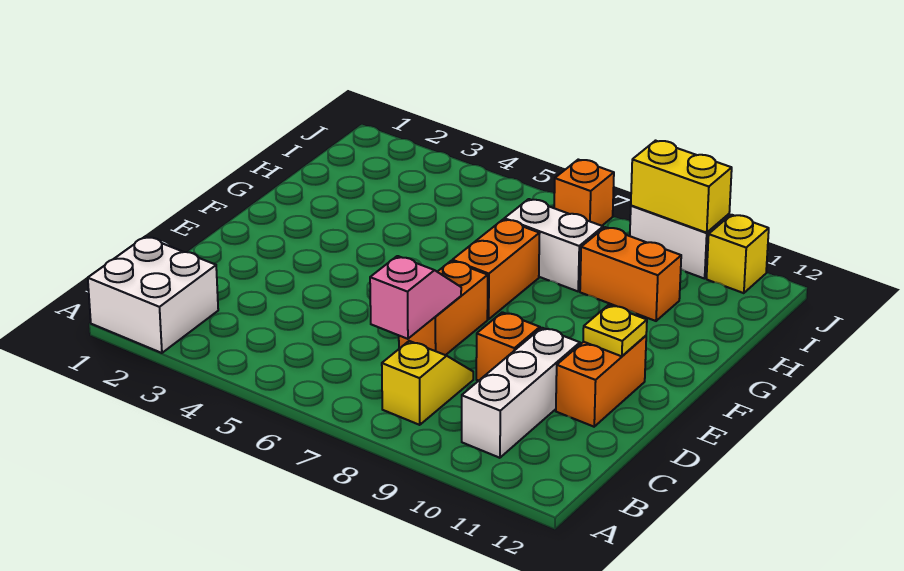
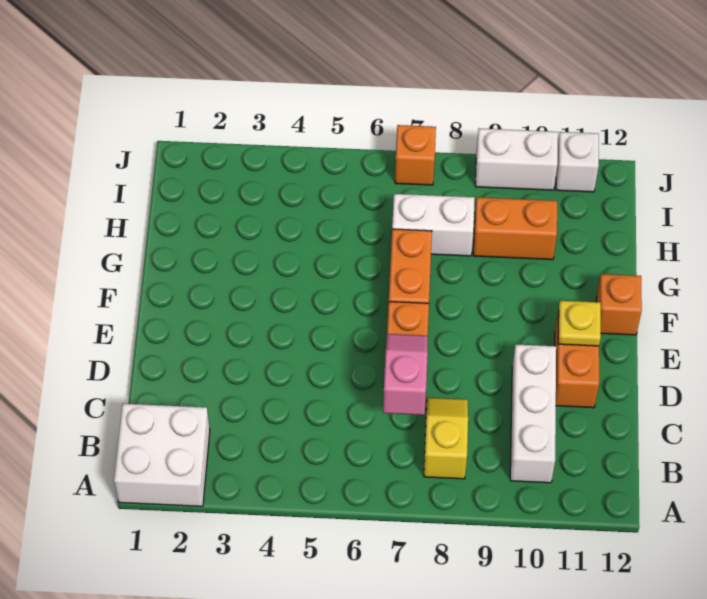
orange brick D9 level 1 -> orange brick F12 level 1
yellow brick J9:J10 level 2 -> none
yellow brick J11 level 1 -> white brick J11 level 1

